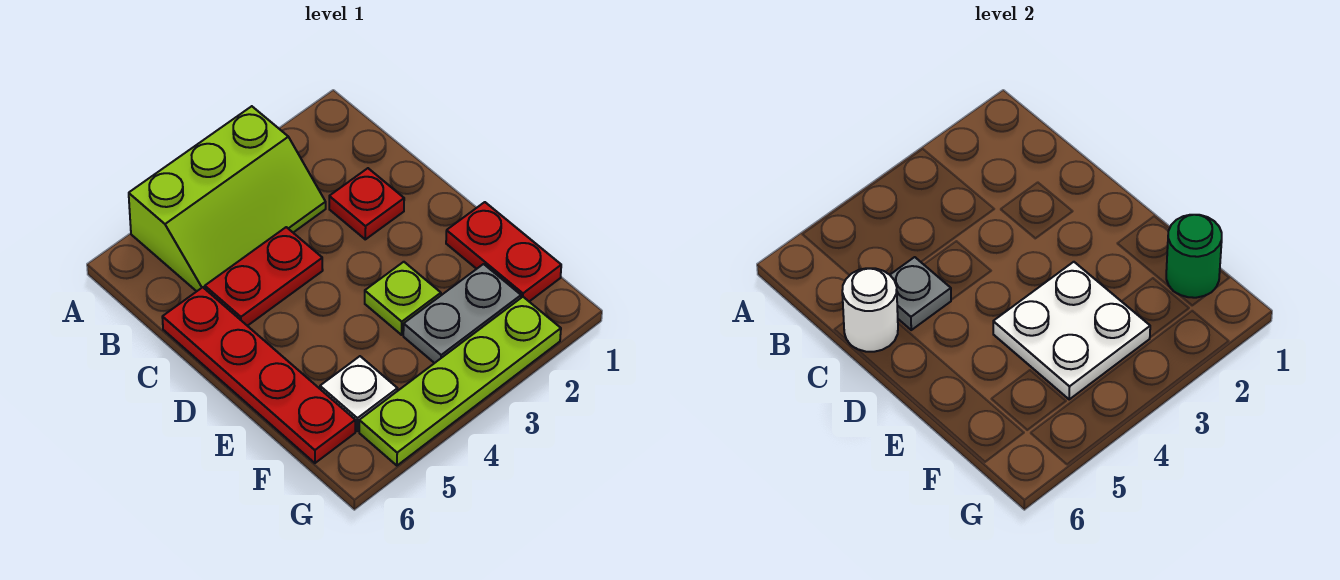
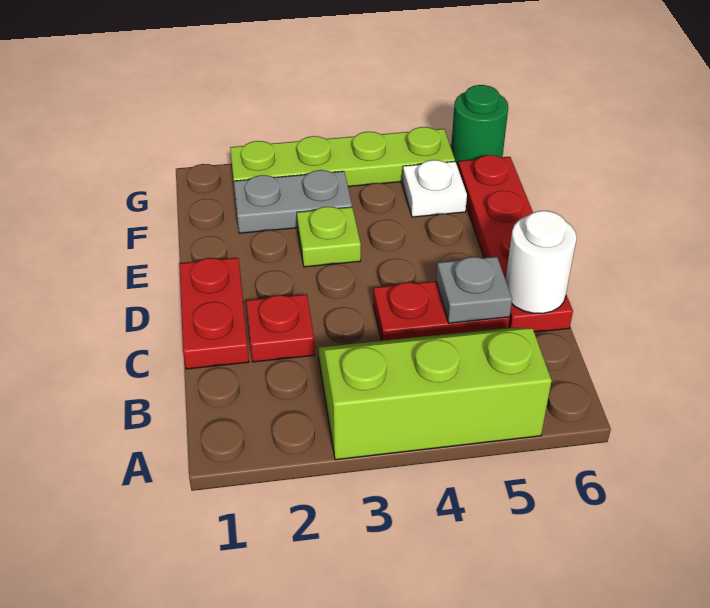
red plate E1:F1 level 1 -> red plate C1:D1 level 1
white plate E3:F4 level 2 -> none
green round brick F1 level 2 -> green round brick G6 level 1

